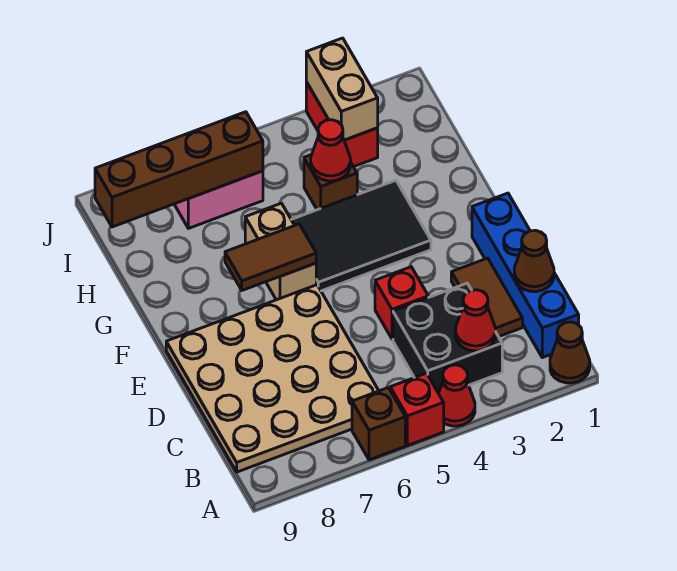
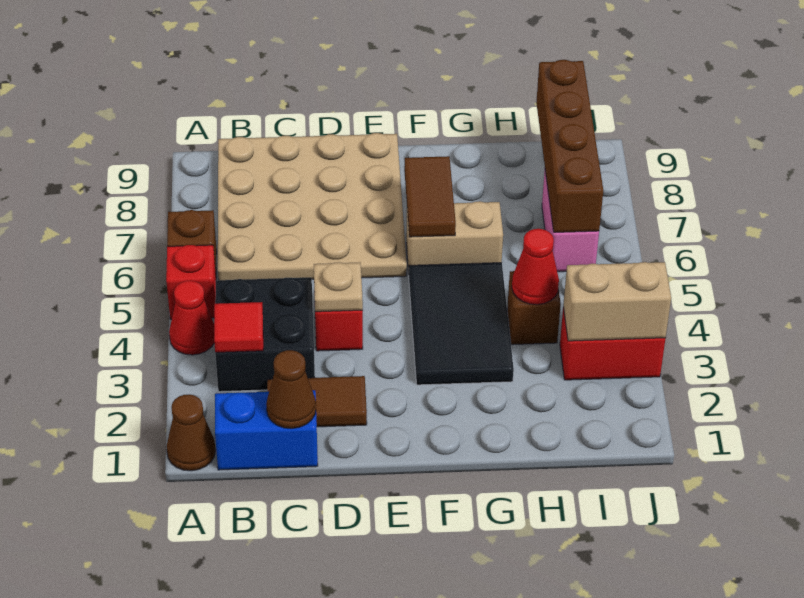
blue brick B1:E1 level 1 -> blue brick B1:C1 level 1
red cone B3 level 2 -> red tile B3 level 2
none -> tan plate D4 level 2

